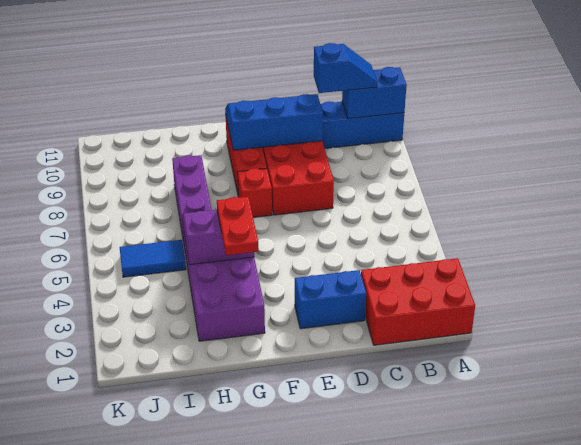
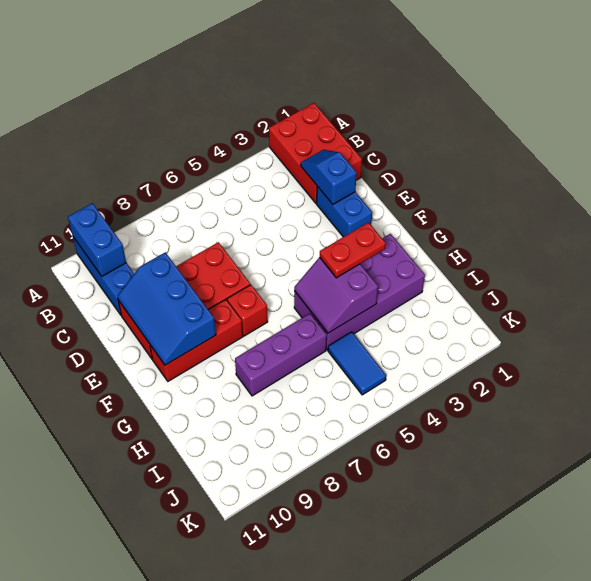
blue slope B10:C10 level 3 top C -> blue slope C2:D2 level 2 top D

